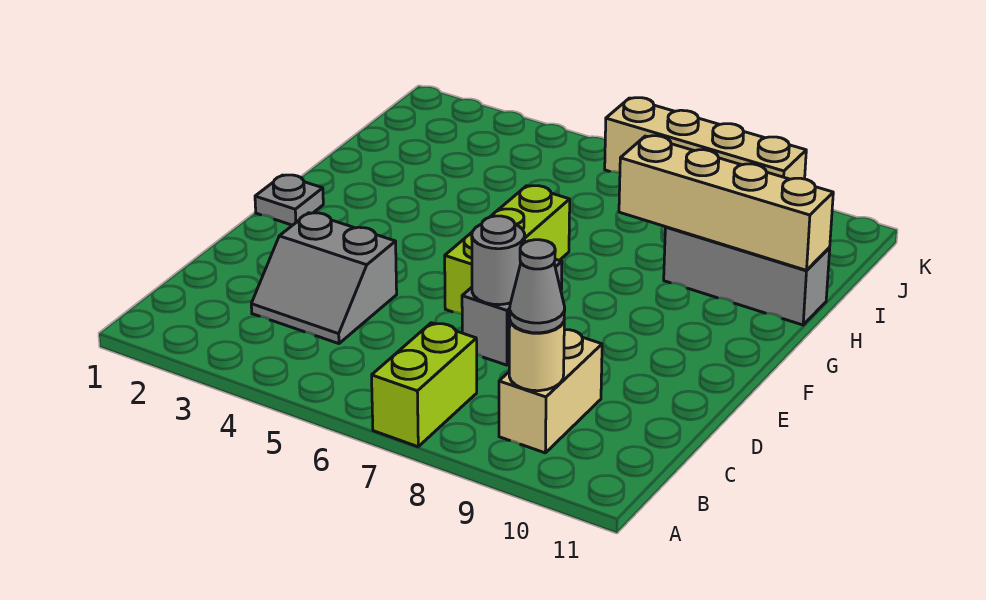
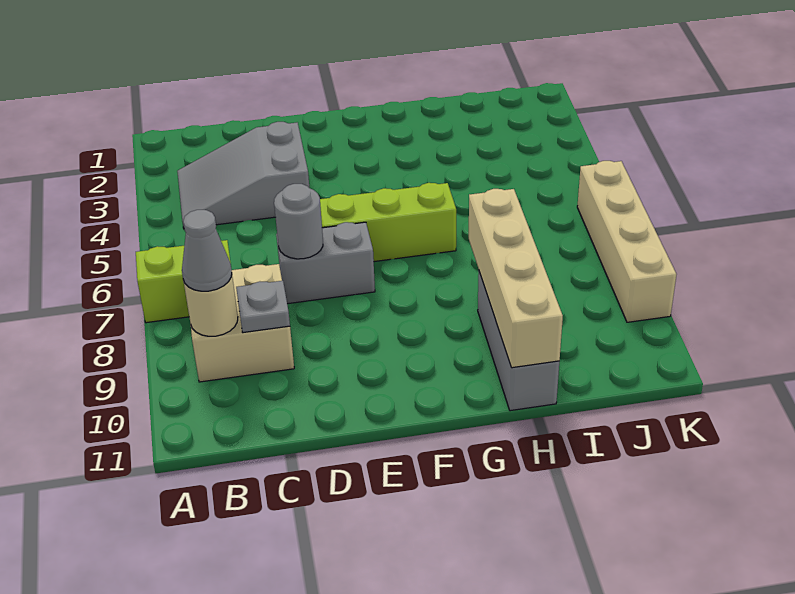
tan brick B9:C9 level 1 -> tan brick B8:C9 level 1
grey slope C3:D4 level 1 top D -> grey slope B3:D4 level 1 top D
grey plate F1 level 1 -> grey plate C9 level 2

